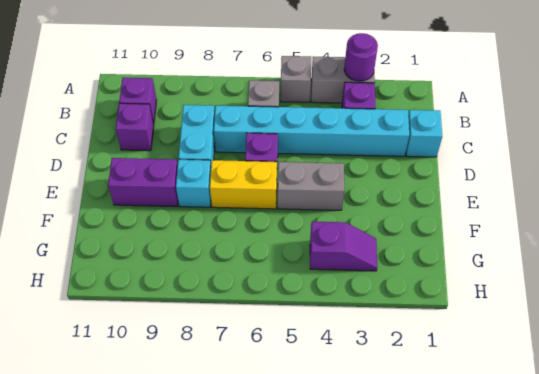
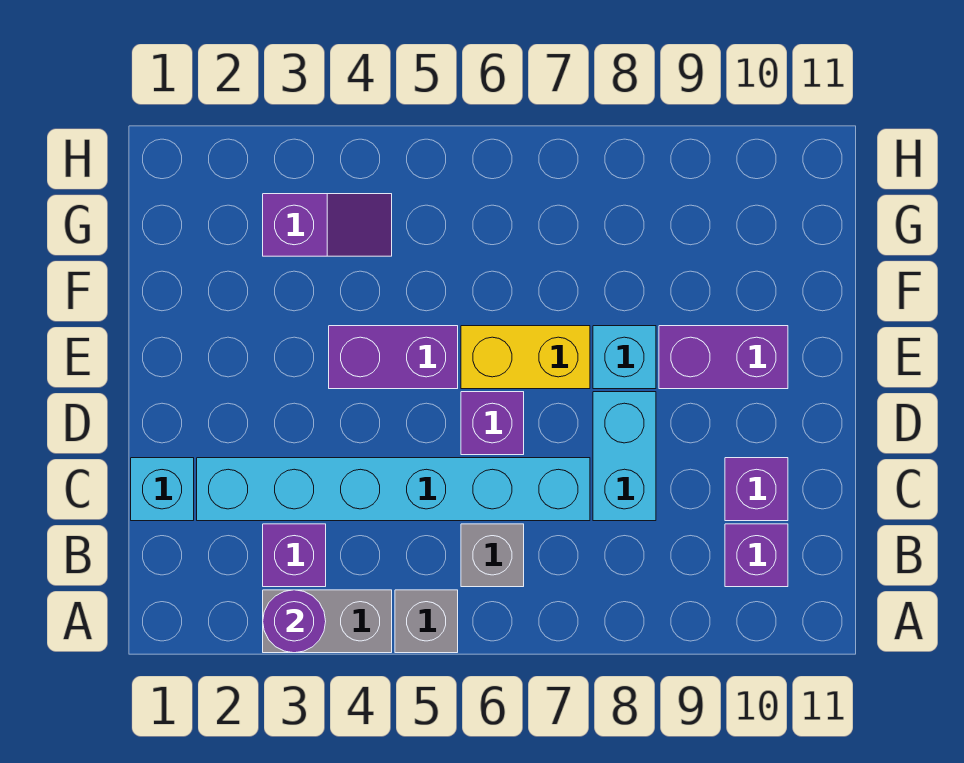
grey brick E4:E5 level 1 -> purple brick E4:E5 level 1
purple slope G3:G4 level 1 top 4 -> purple slope G3:G4 level 1 top 3

